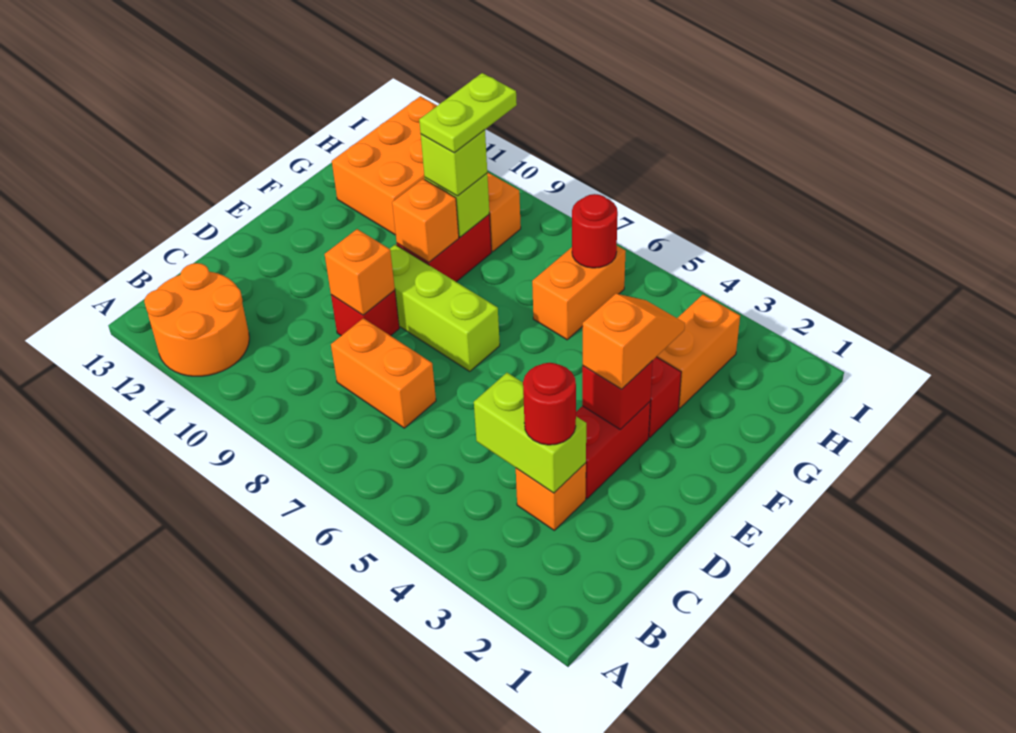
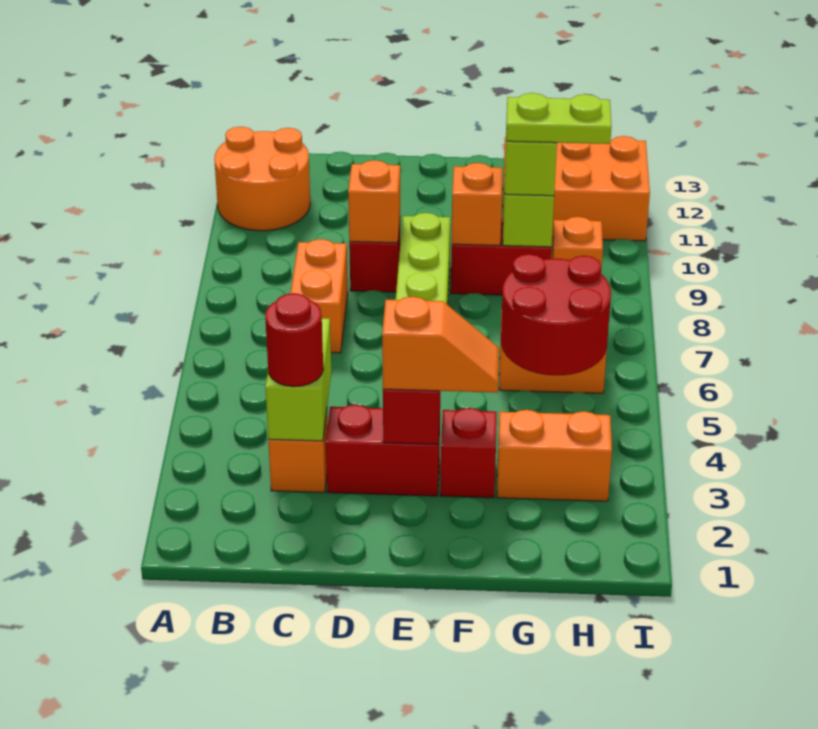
red round brick H6 level 2 -> red round brick G5:H6 level 2

